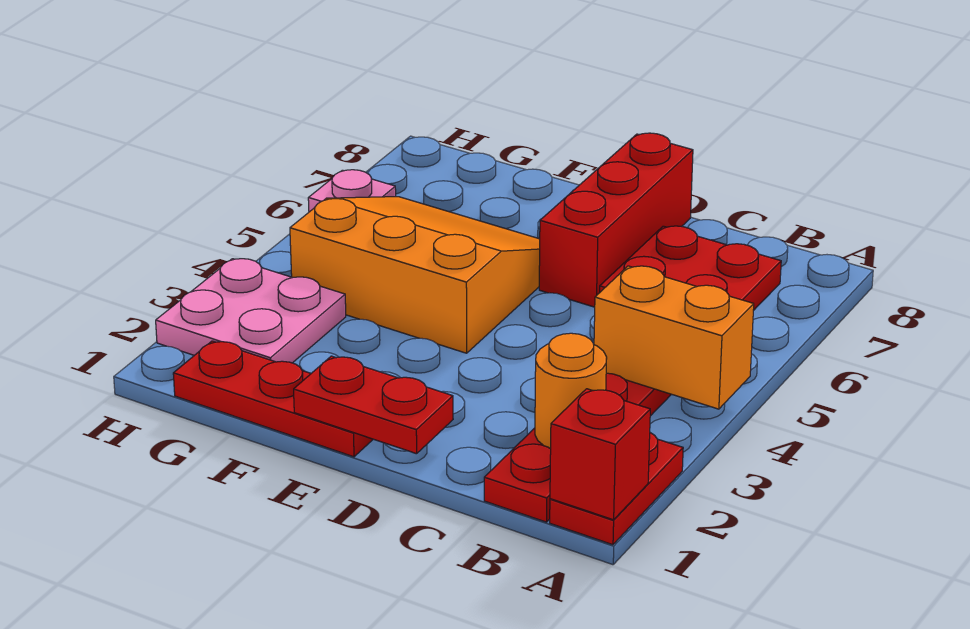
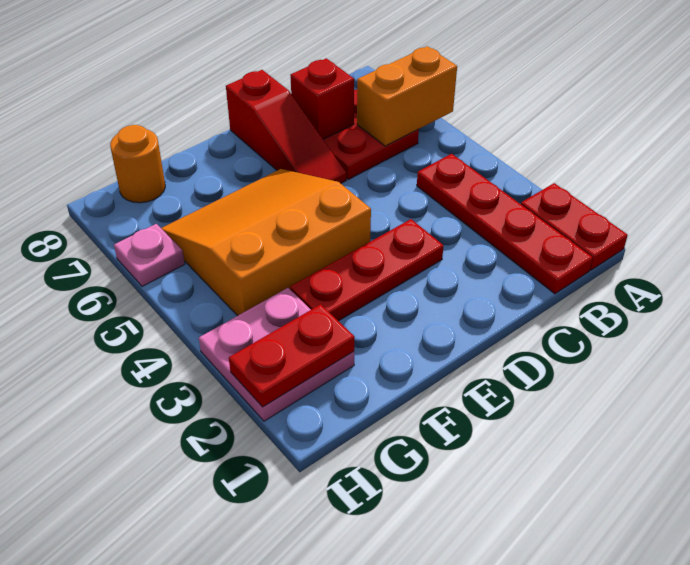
red brick A1 level 2 -> red brick C7 level 2
orange brick A4:B4 level 2 -> orange brick A6:B6 level 2
orange round brick B2 level 2 -> orange round brick G8 level 1
red plate D1:E1 level 2 -> red plate G2:H2 level 2
red brick D6:D8 level 1 -> red slope D6:D8 level 1 top 8
red plate E1:G1 level 1 -> red plate D3:F3 level 1

